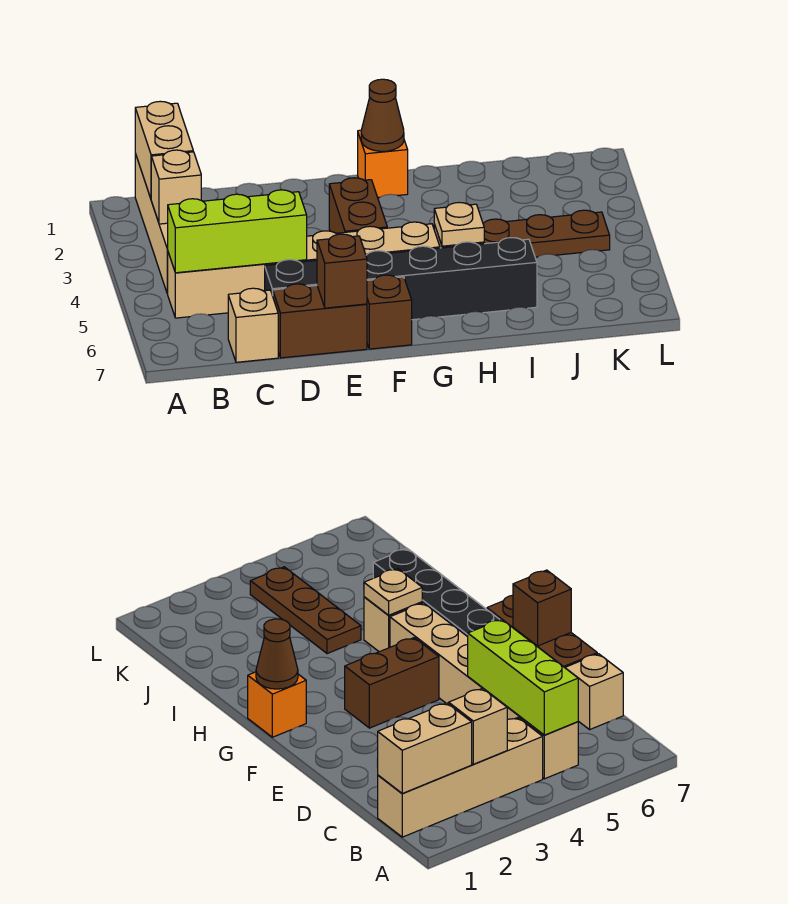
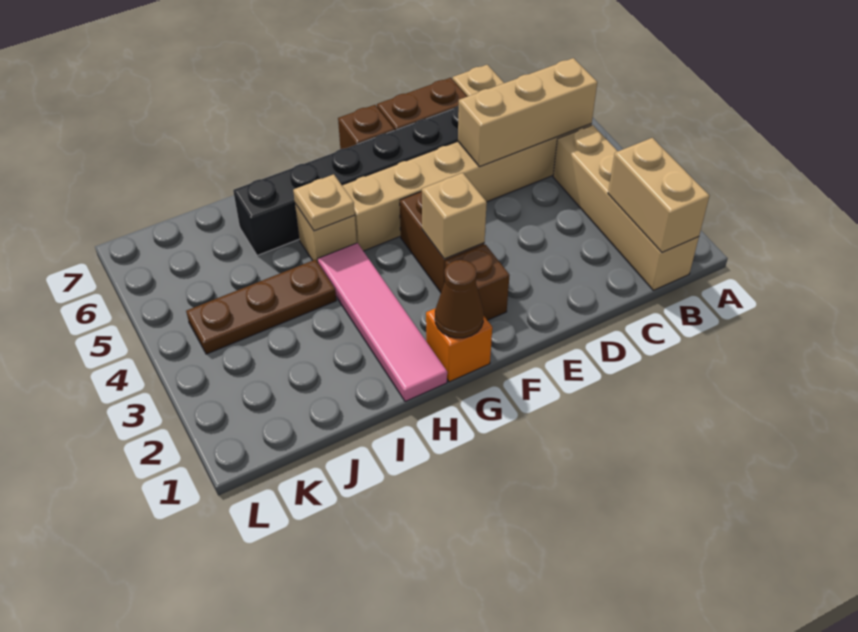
tan brick B3 level 2 -> tan brick F3 level 2
lime brick B5:D5 level 2 -> tan brick B5:D5 level 2
brown brick E7 level 2 -> brown brick F2 level 1
none -> pink tile H1:H4 level 1

